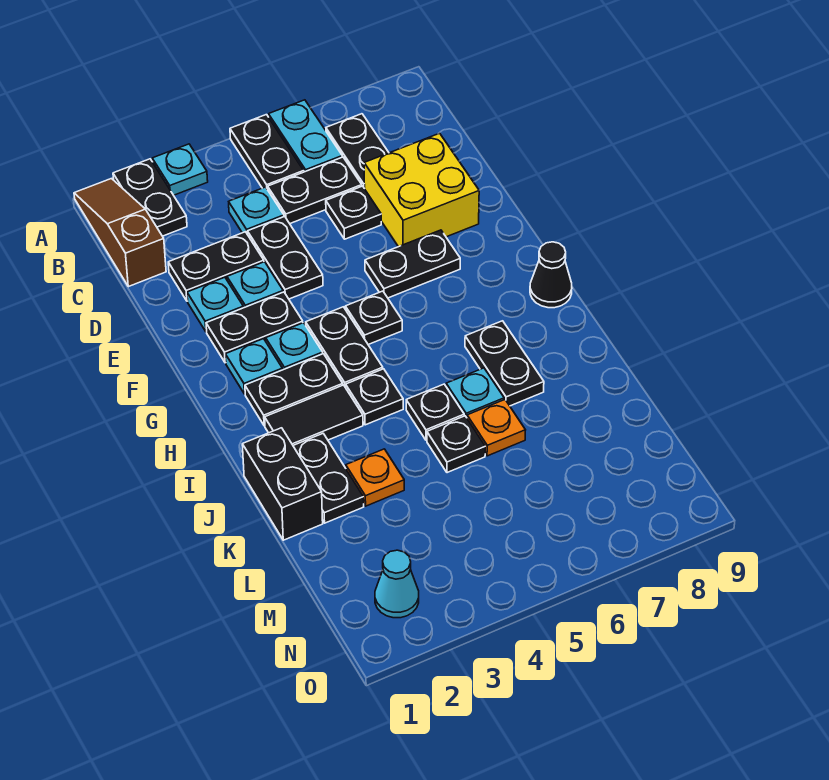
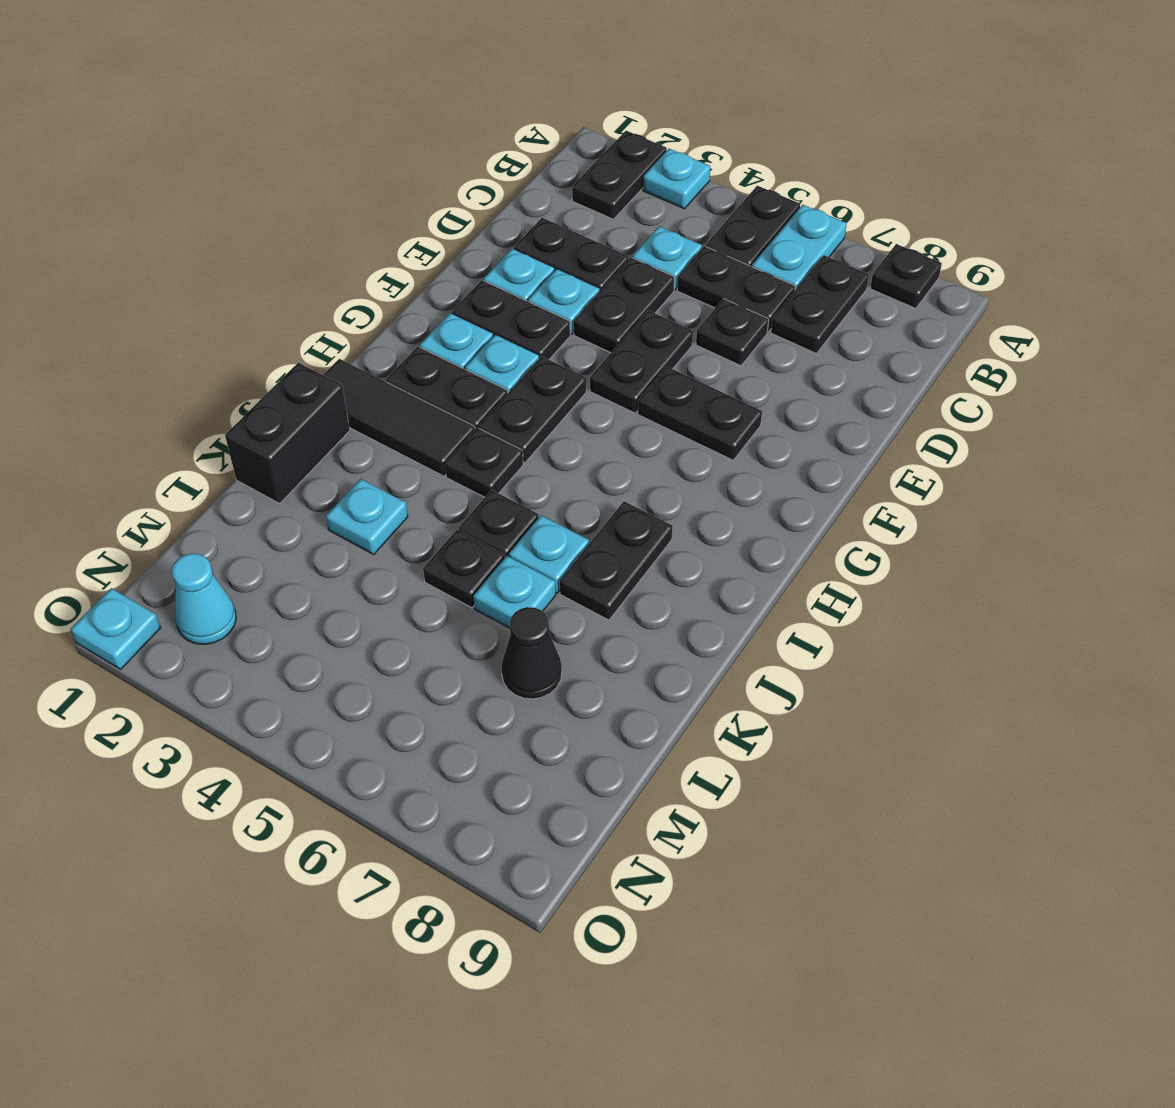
brown slope A1:C1 level 1 top C -> none
yellow brick D7:E8 level 1 -> none
black plate G5 level 1 -> black plate A8 level 1
black cone H9 level 1 -> black cone L7 level 1
black tile I2:I3 level 1 -> black tile I1:I3 level 1
black plate J2:K2 level 1 -> black plate E5:F5 level 1
orange plate K3 level 1 -> cyan plate K3 level 1
orange plate K6 level 1 -> cyan plate K6 level 1
none -> cyan plate O1 level 1

